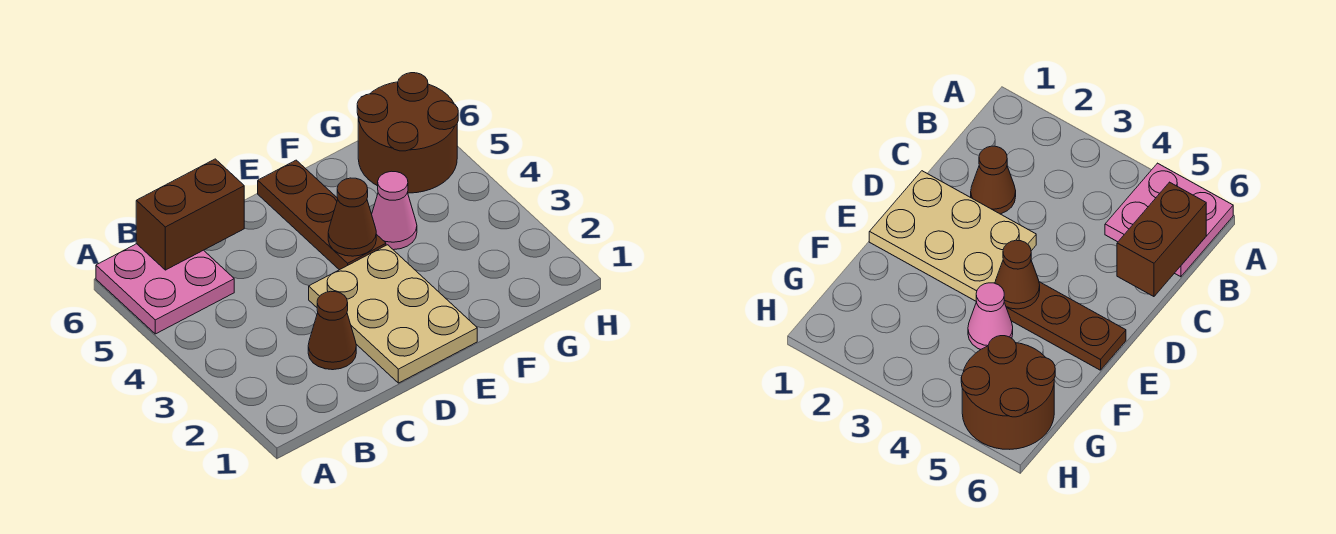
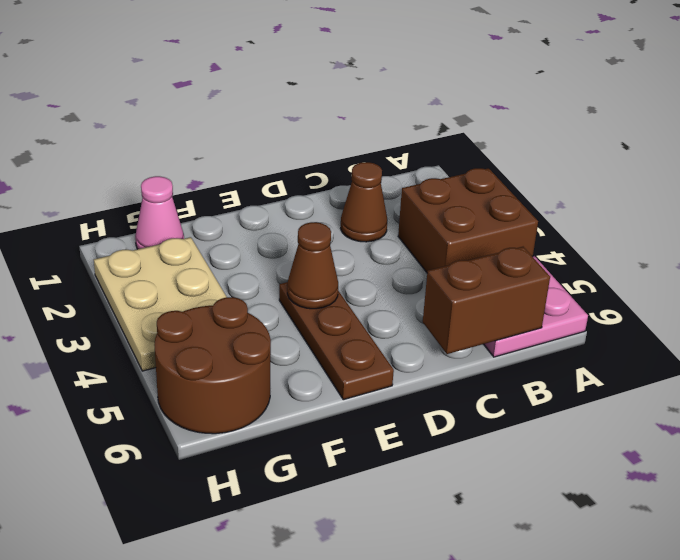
none -> brown brick A3:B4 level 1
tan plate D1:E3 level 1 -> tan plate G2:H4 level 1
pink cone F4 level 1 -> pink cone G1 level 1

